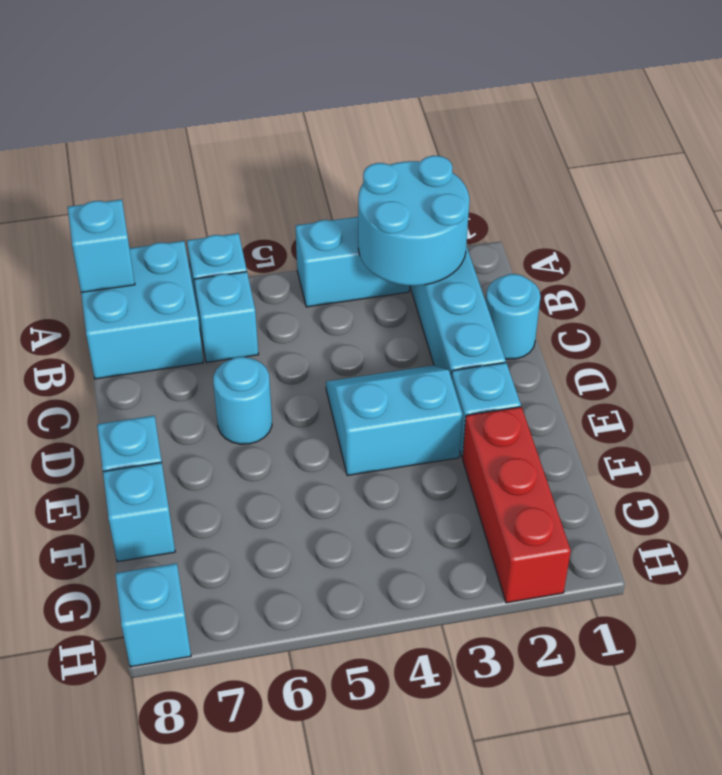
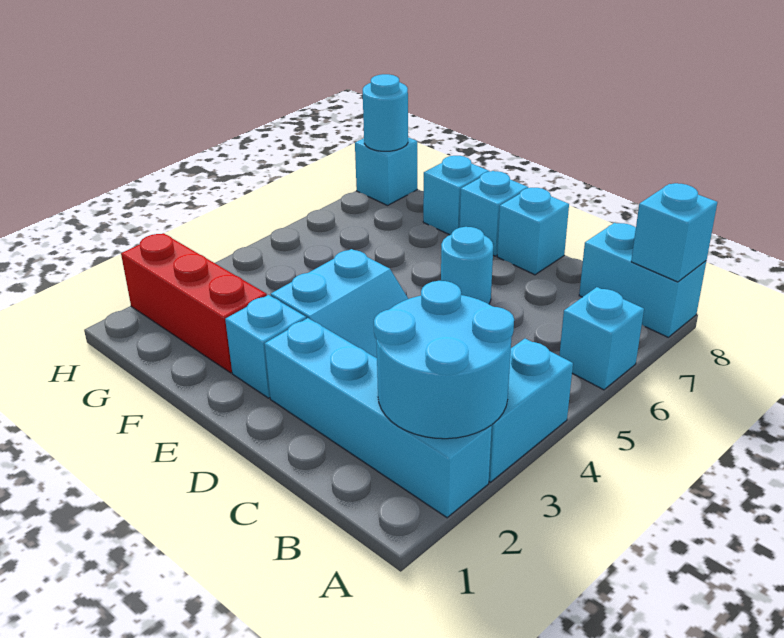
cyan brick A7:B8 level 1 -> cyan brick A8:B8 level 1
cyan brick B6 level 1 -> cyan brick D8 level 1
cyan round brick C1 level 1 -> cyan round brick H8 level 2

